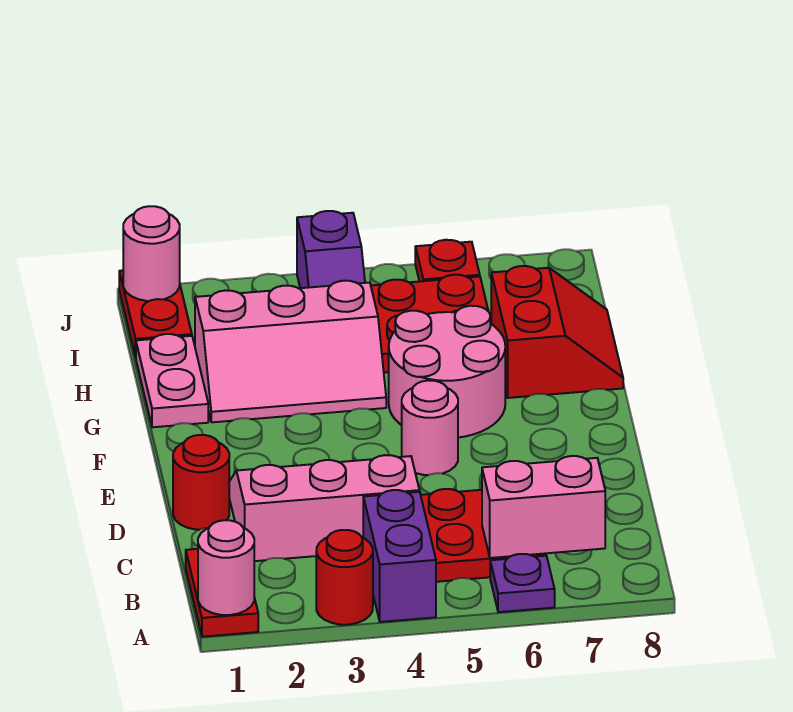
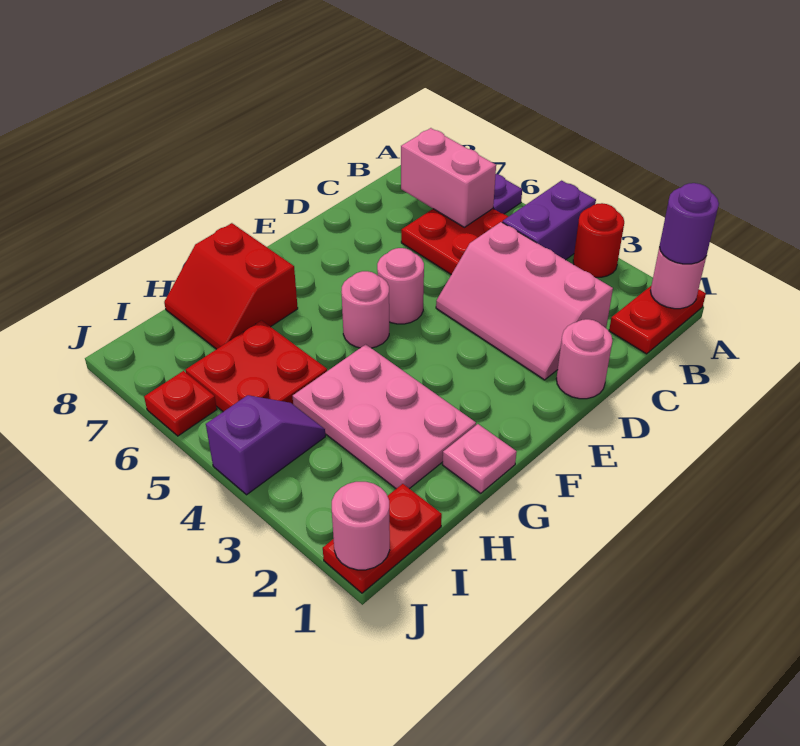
none -> purple round brick A1 level 3
red round brick D1 level 1 -> pink round brick D1 level 1
pink round brick F5:G6 level 1 -> pink round brick F5 level 1
pink plate G1:H1 level 1 -> pink plate G1 level 1
pink slope G2:H4 level 1 top H -> pink plate G2:H4 level 1
red slope G7:H8 level 1 top 7 -> red slope G7:H8 level 1 top G

